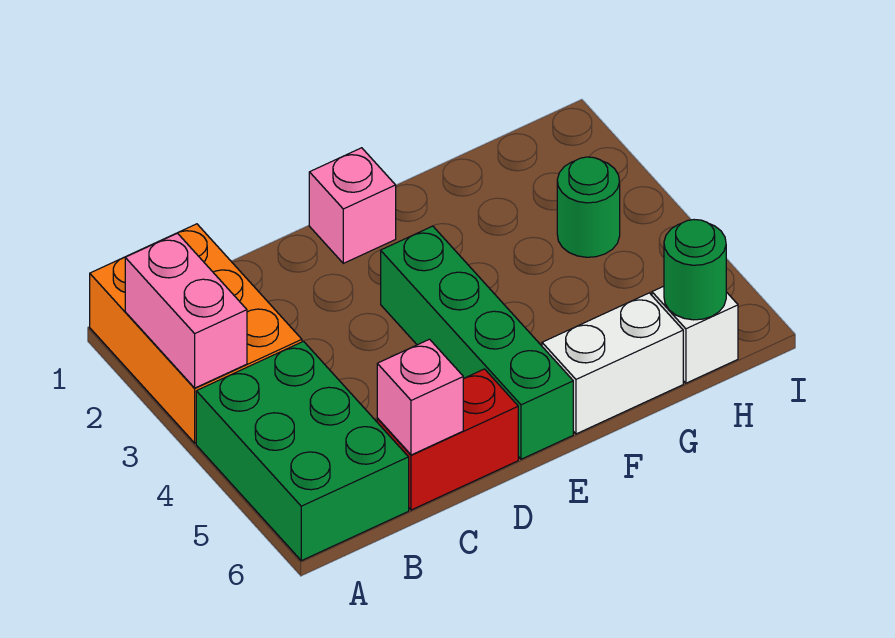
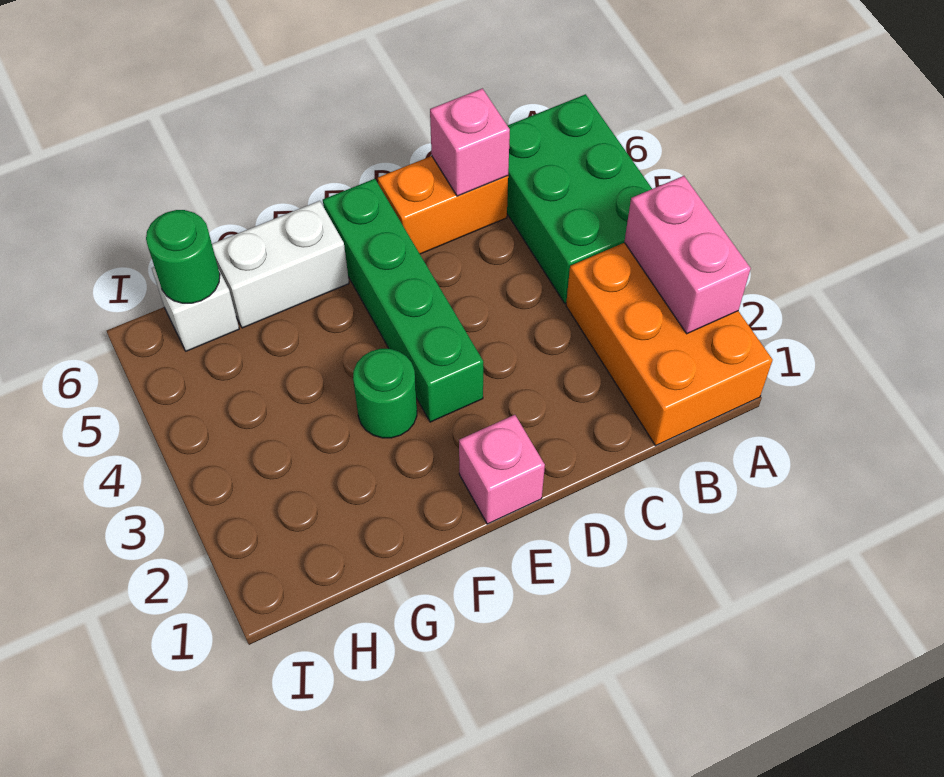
red brick C6:D6 level 1 -> orange brick C6:D6 level 1
green round brick H3 level 1 -> green round brick F3 level 1

